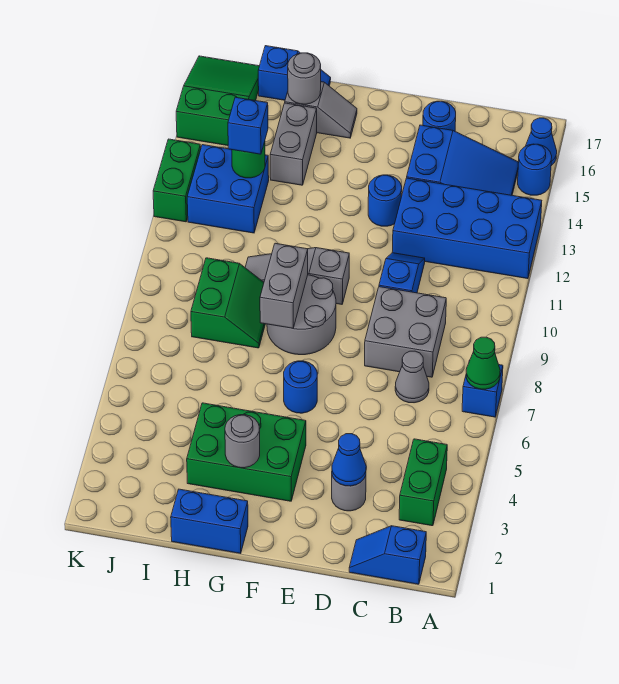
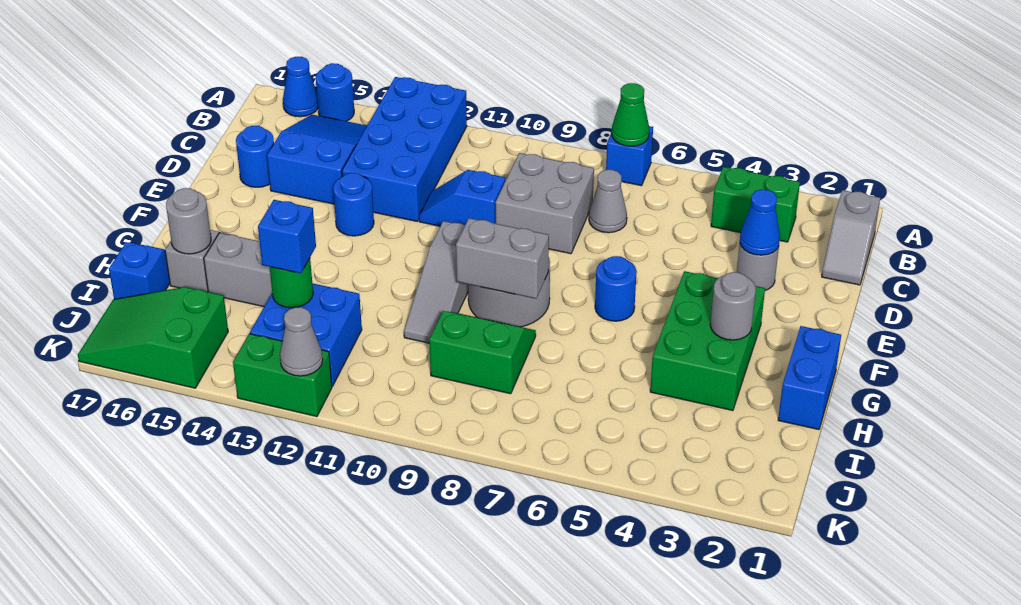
blue slope B1:C1 level 1 top B -> grey slope B1:C1 level 1 top B
none -> grey cone K12 level 2

